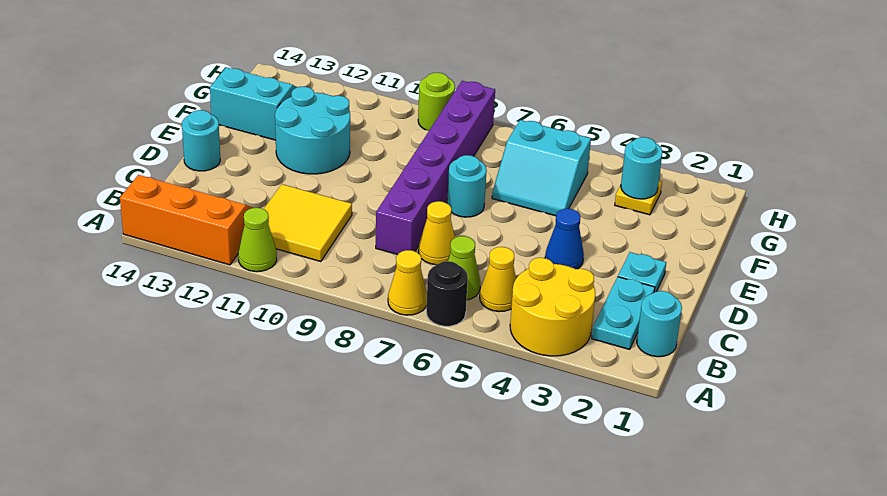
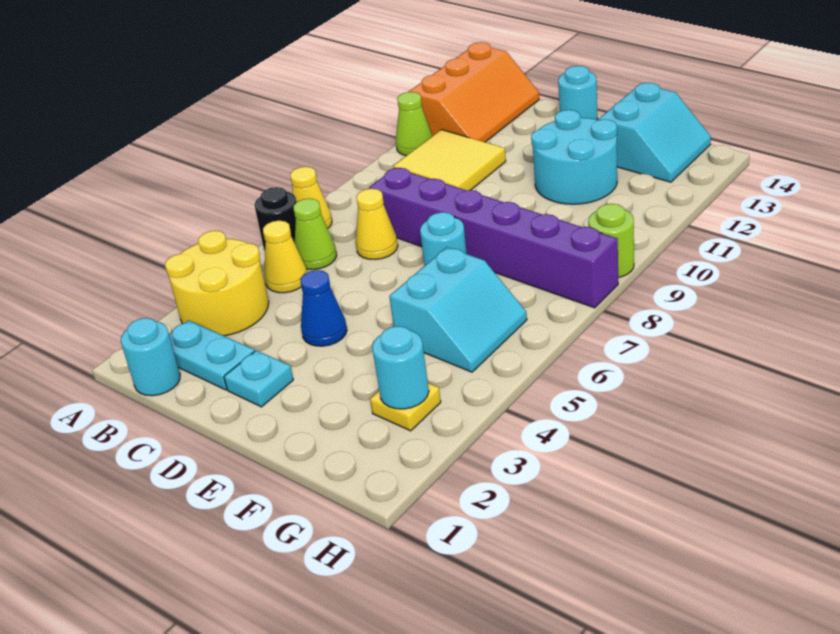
cyan slope F5:G6 level 1 top G -> cyan slope F5:G6 level 1 top F

